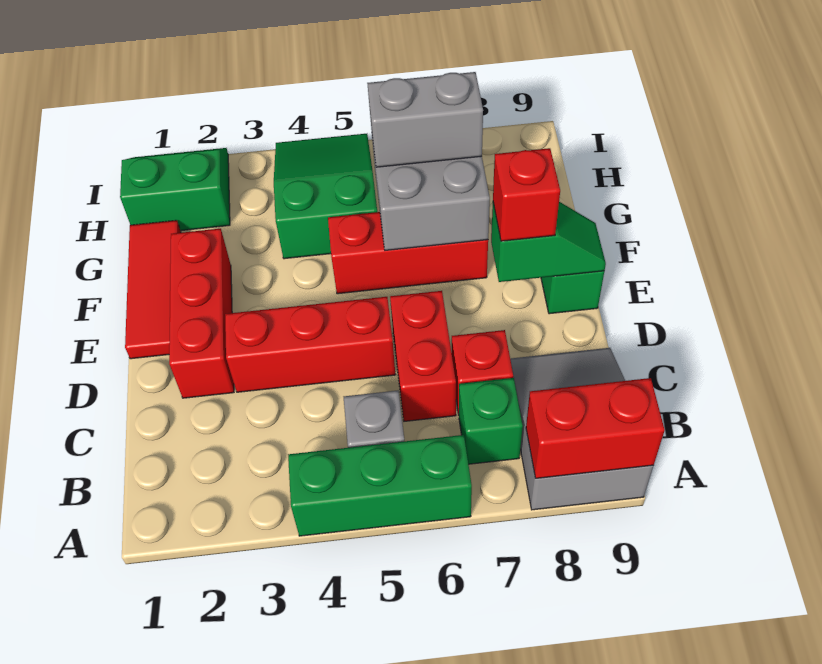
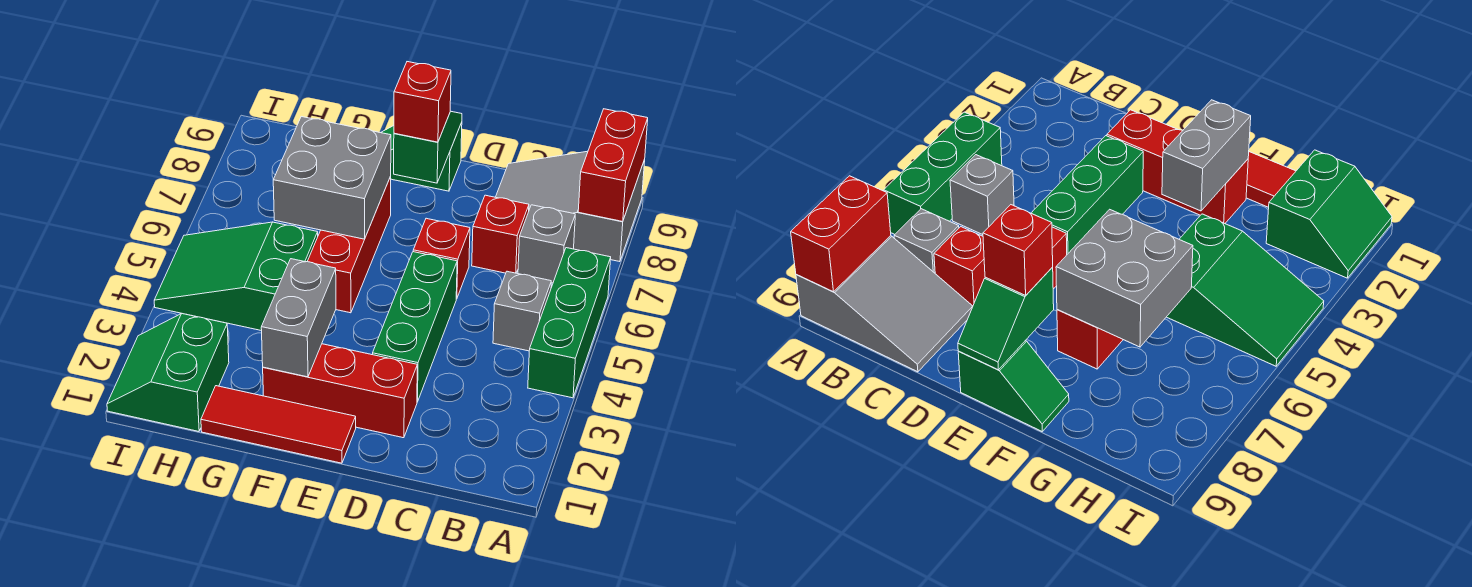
green brick B7 level 1 -> grey brick B7 level 1
red brick C6:D6 level 1 -> red brick D6 level 1
red brick D3:D5 level 1 -> green brick D3:D5 level 1
grey brick G6:G7 level 3 -> grey brick F2:F3 level 2

